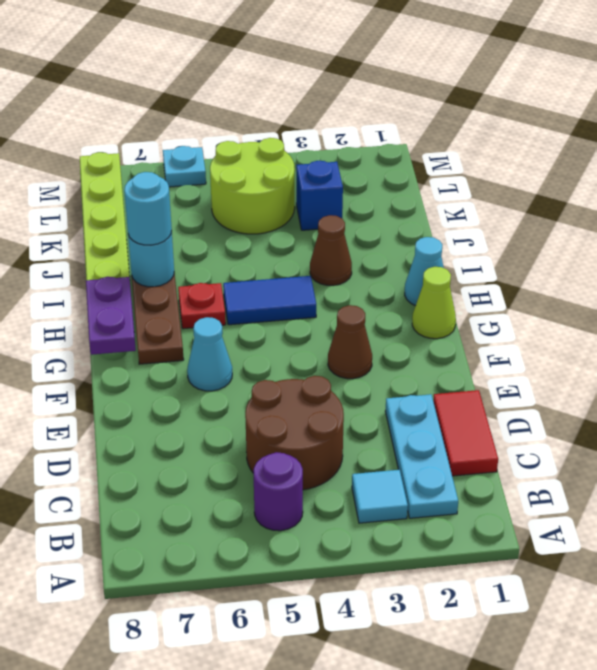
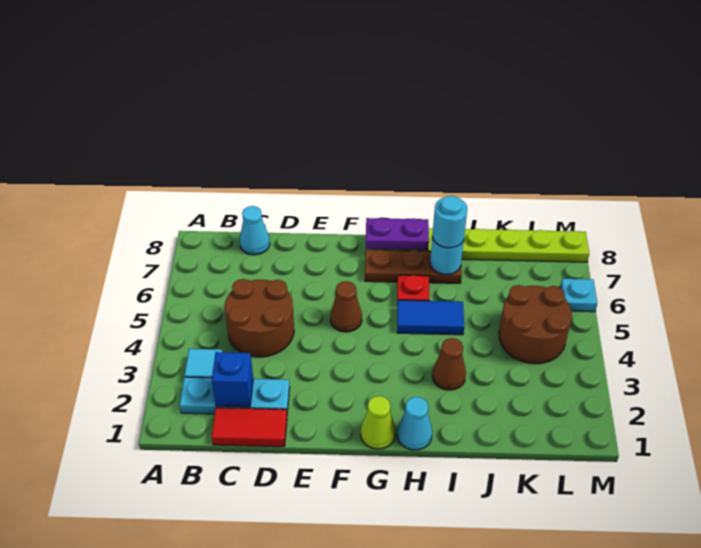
purple round brick B5 level 1 -> none
brown cone F3 level 1 -> brown cone F5 level 1
cyan cone F6 level 1 -> cyan cone C8 level 1
blue tile H4:H5 level 1 -> blue tile H5:I5 level 1
blue brick K3 level 1 -> blue brick C2 level 2
lime round brick K4:L5 level 1 -> brown round brick K4:L5 level 1

